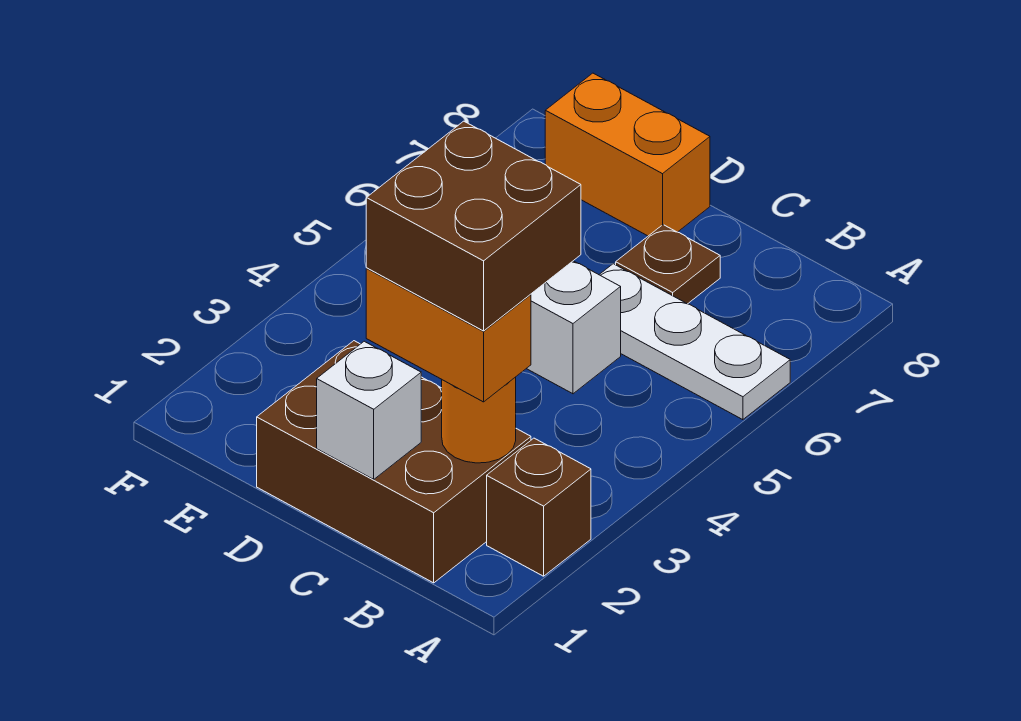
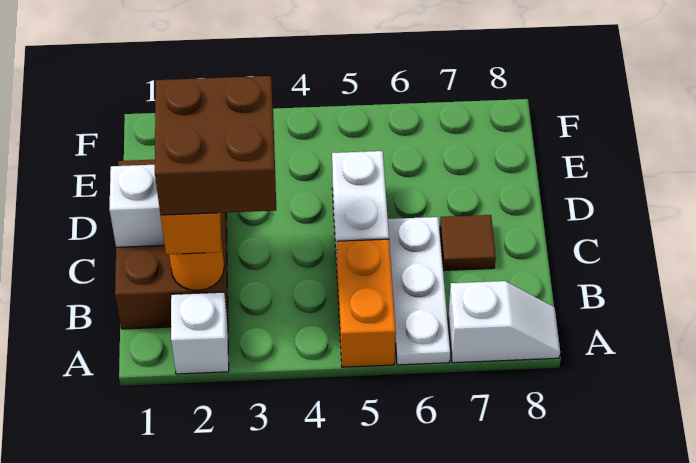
brown brick A2 level 1 -> white brick A2 level 1
none -> white slope A7:A8 level 1 top 7
brown plate C7 level 1 -> brown tile C7 level 1
orange brick D8:E8 level 1 -> orange brick A5:B5 level 1

